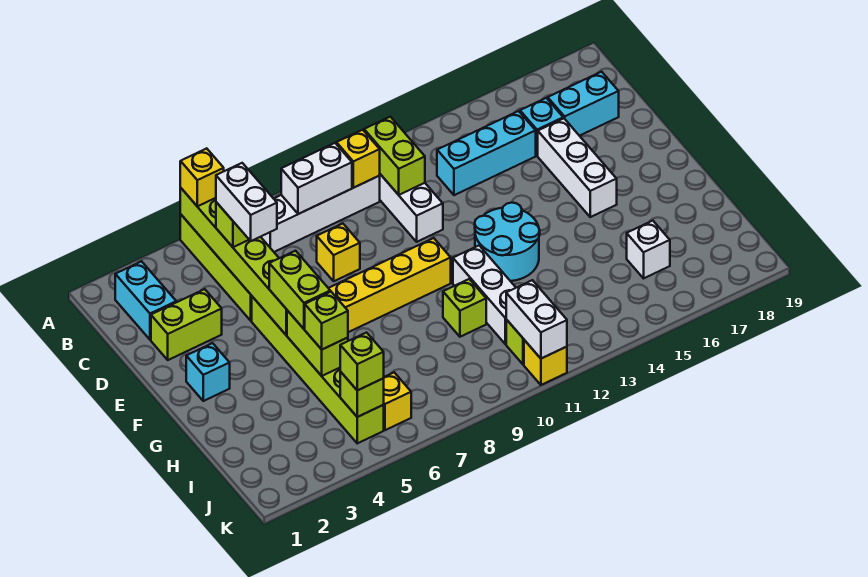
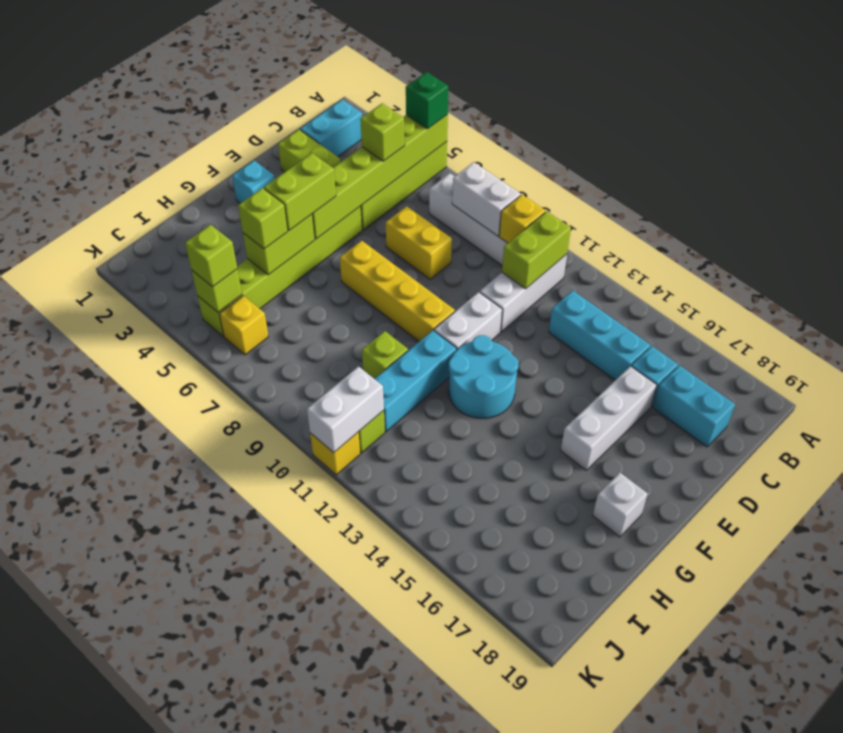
yellow brick A5 level 3 -> green brick A5 level 3
white brick C5:D5 level 4 -> white brick E11:F11 level 1
yellow brick D8 level 1 -> yellow brick D7:D8 level 1
white brick G11:I11 level 1 -> cyan brick G11:I11 level 1
white brick I16 level 1 -> white brick G18 level 1

